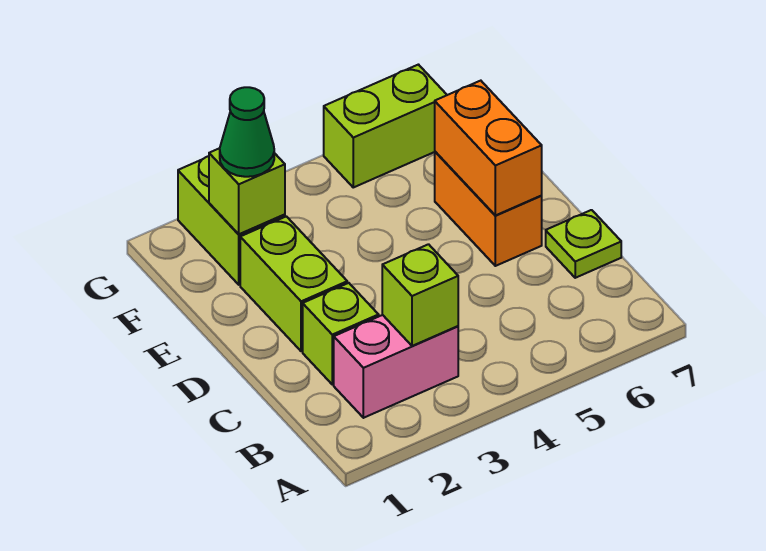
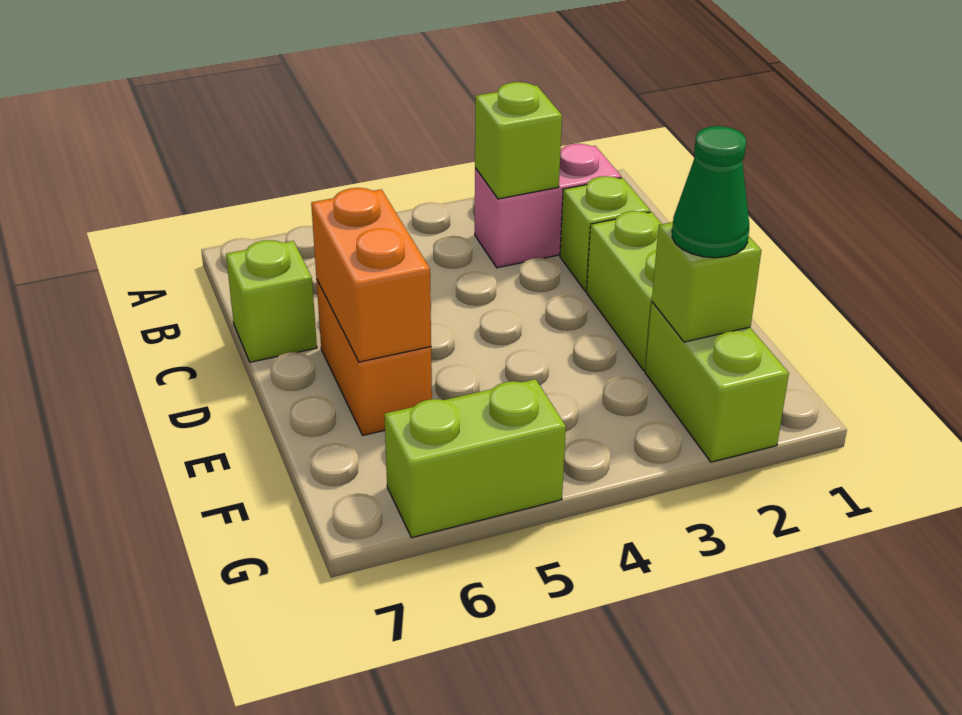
lime plate C7 level 1 -> lime brick C7 level 1

